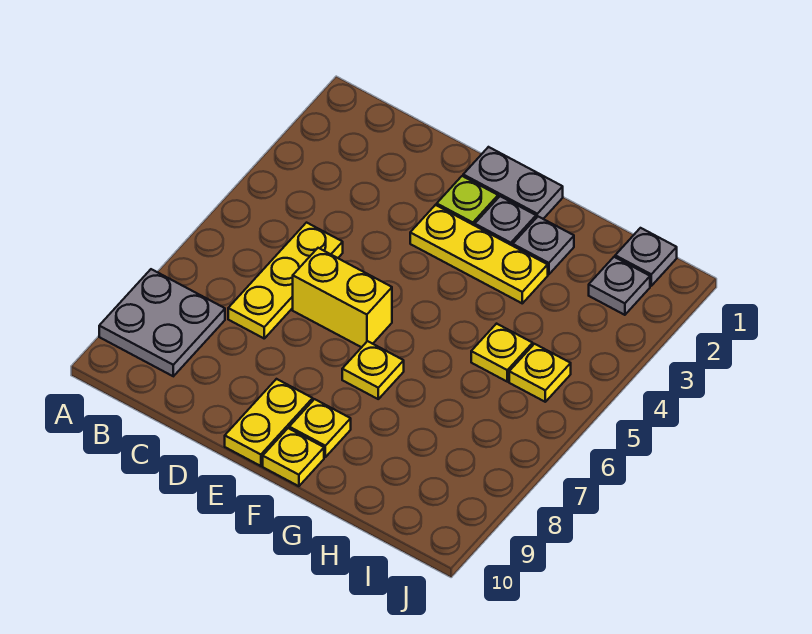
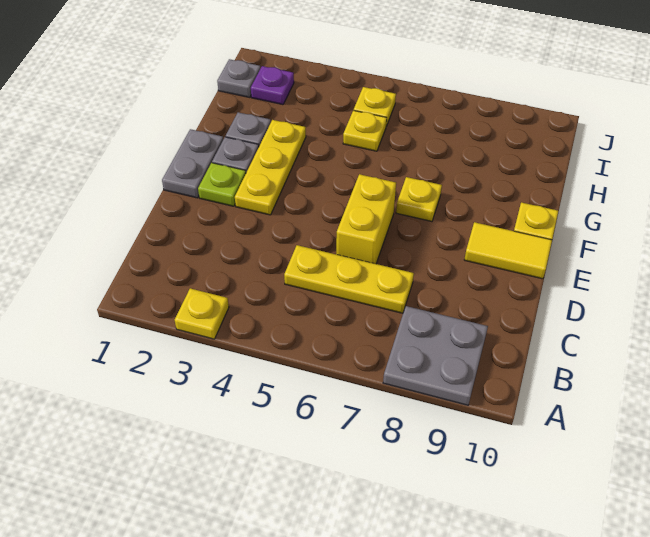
yellow plate E9:E10 level 1 -> yellow tile E9:E10 level 1
yellow plate F9 level 1 -> yellow plate A3 level 1
grey plate I2 level 1 -> purple plate I2 level 1

